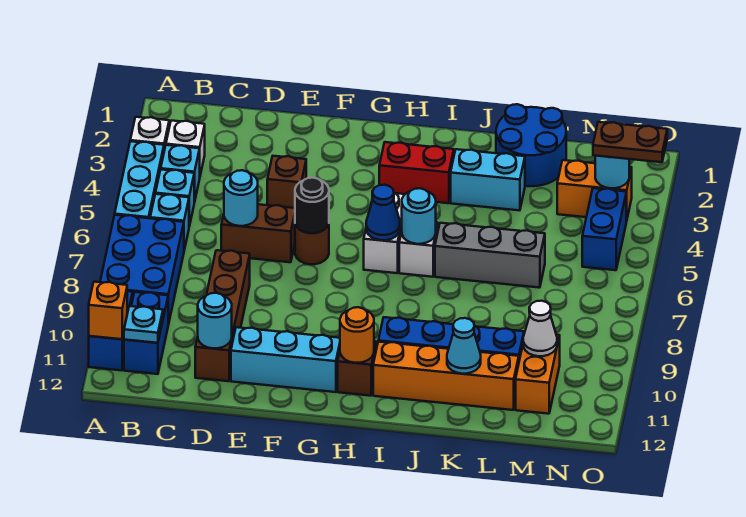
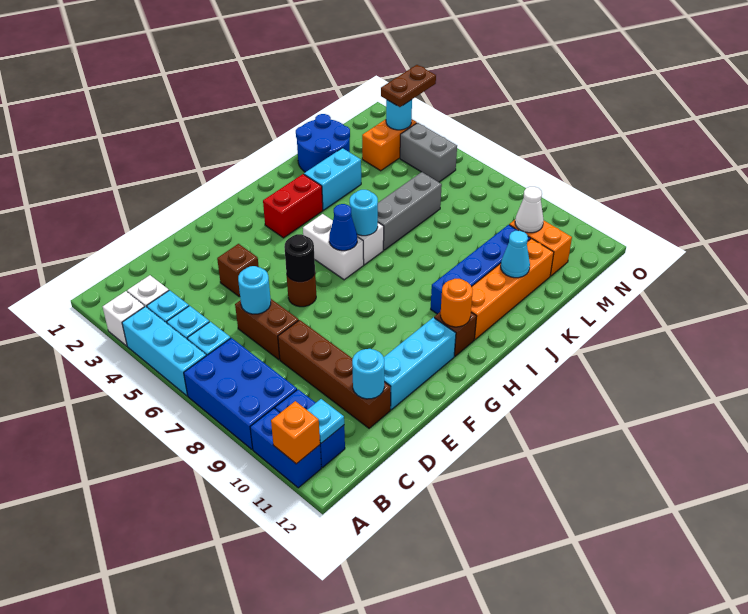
brown brick D6:E6 level 1 -> brown brick D6:D7 level 1
blue brick N4:N5 level 1 -> grey brick N4:N5 level 1

